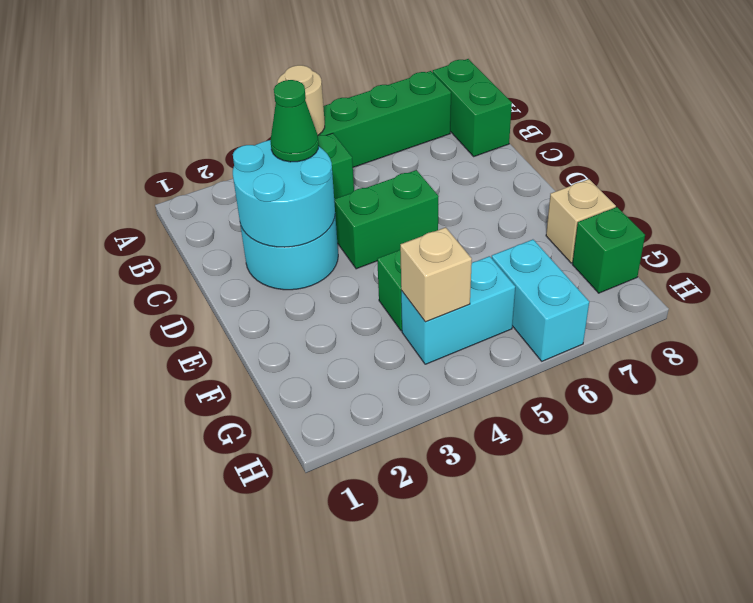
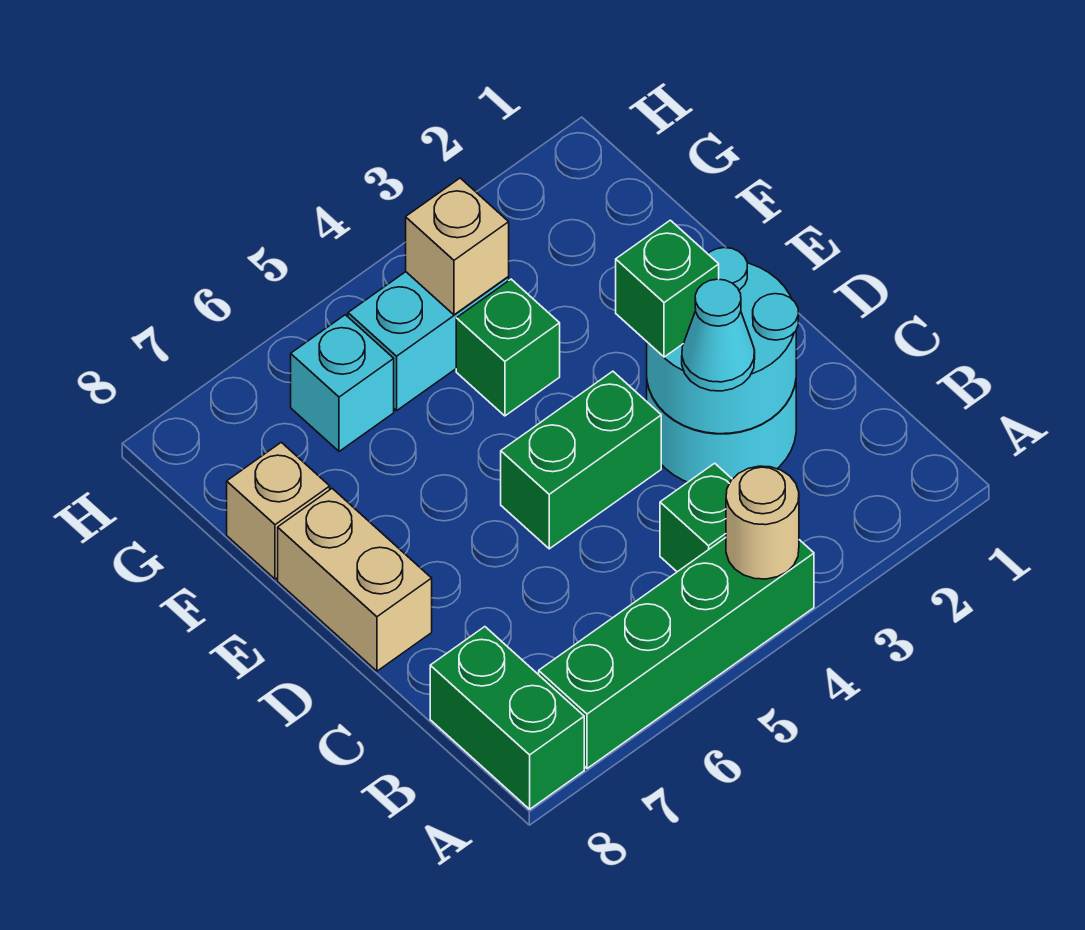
green cone C3 level 3 -> cyan cone C3 level 3
none -> tan brick D8:E8 level 1
cyan brick G6:H6 level 1 -> cyan brick G6 level 1
green brick G8 level 1 -> green brick D3 level 3

